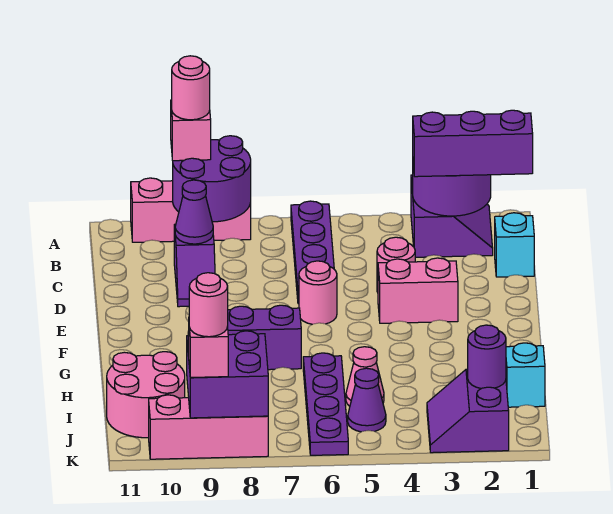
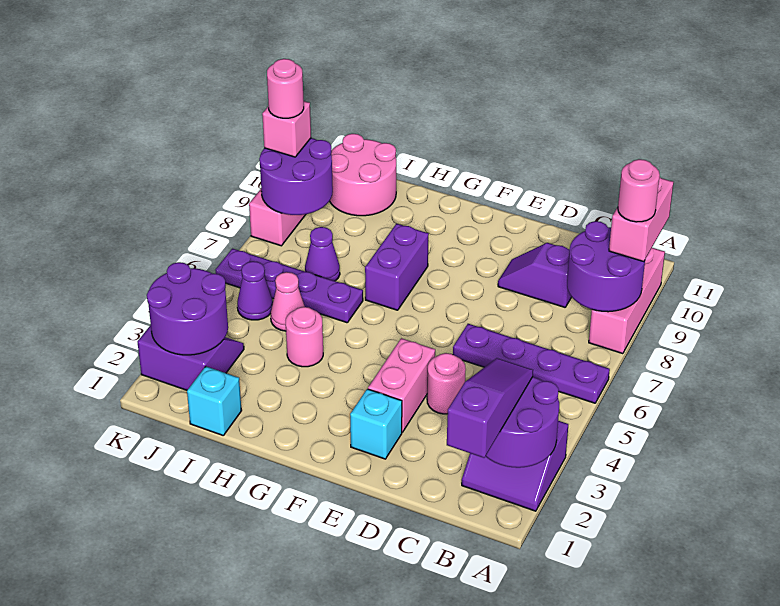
pink brick A9 level 3 -> pink brick A9:A10 level 3
purple brick B1:B3 level 3 -> purple slope B1:B3 level 3 top 1
cyan brick C1 level 1 -> cyan brick E2 level 1
purple cone C9 level 2 -> purple cone I7 level 1
pink round brick E6 level 1 -> pink round brick H4 level 1
purple round brick J2 level 2 -> purple round brick J2:K3 level 2
purple brick J8:K9 level 2 -> purple round brick J8:K9 level 2

